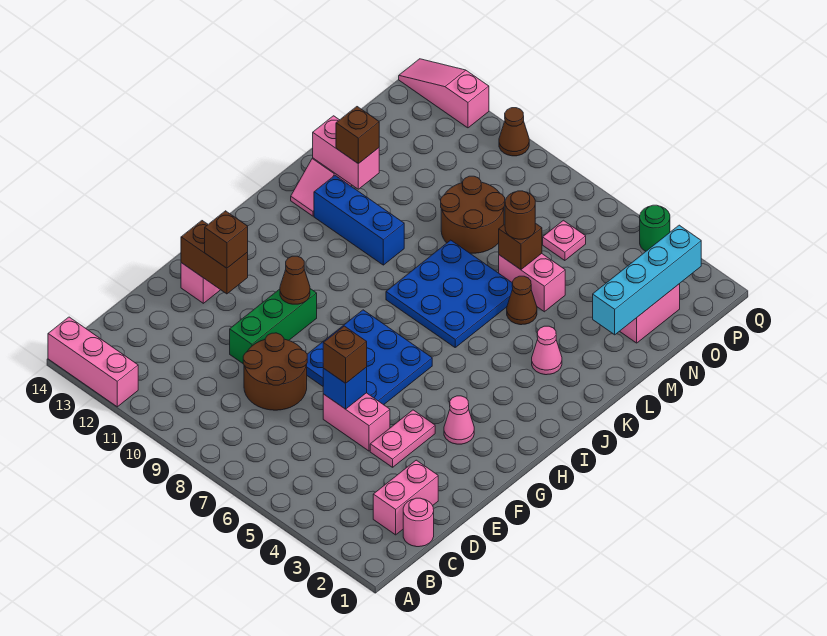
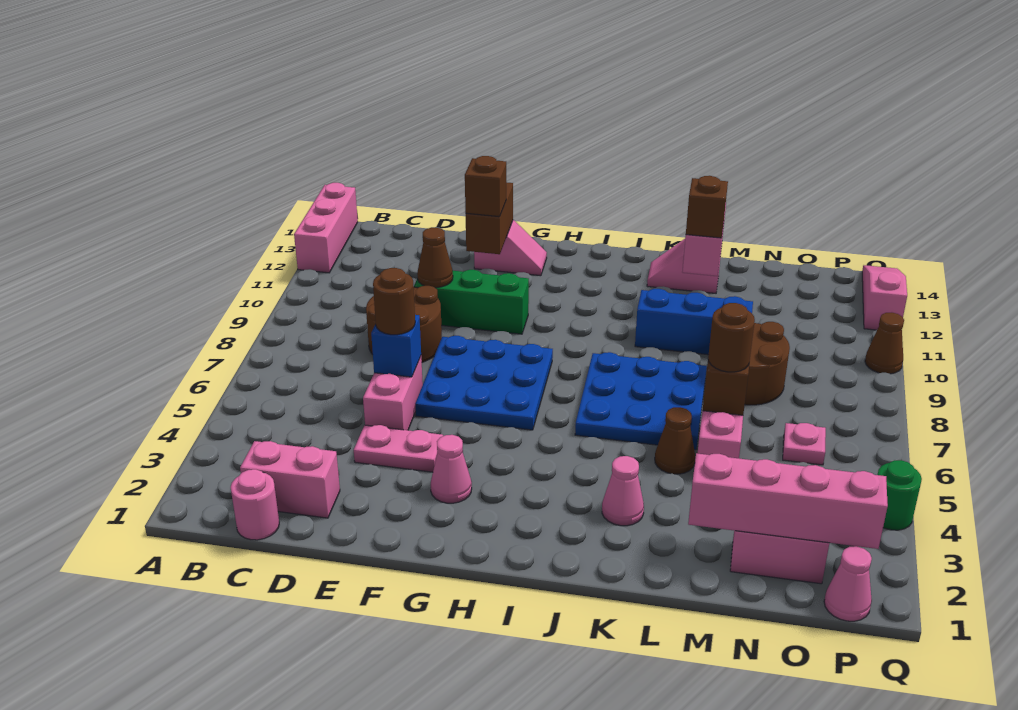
brown brick E6 level 3 -> brown round brick E6 level 3
brown cone G10 level 2 -> brown cone E10 level 2
blue brick K10:K12 level 1 -> blue brick K10:M10 level 1
cyan brick M2:P2 level 2 -> pink brick M2:P2 level 2
none -> pink cone P1 level 1

